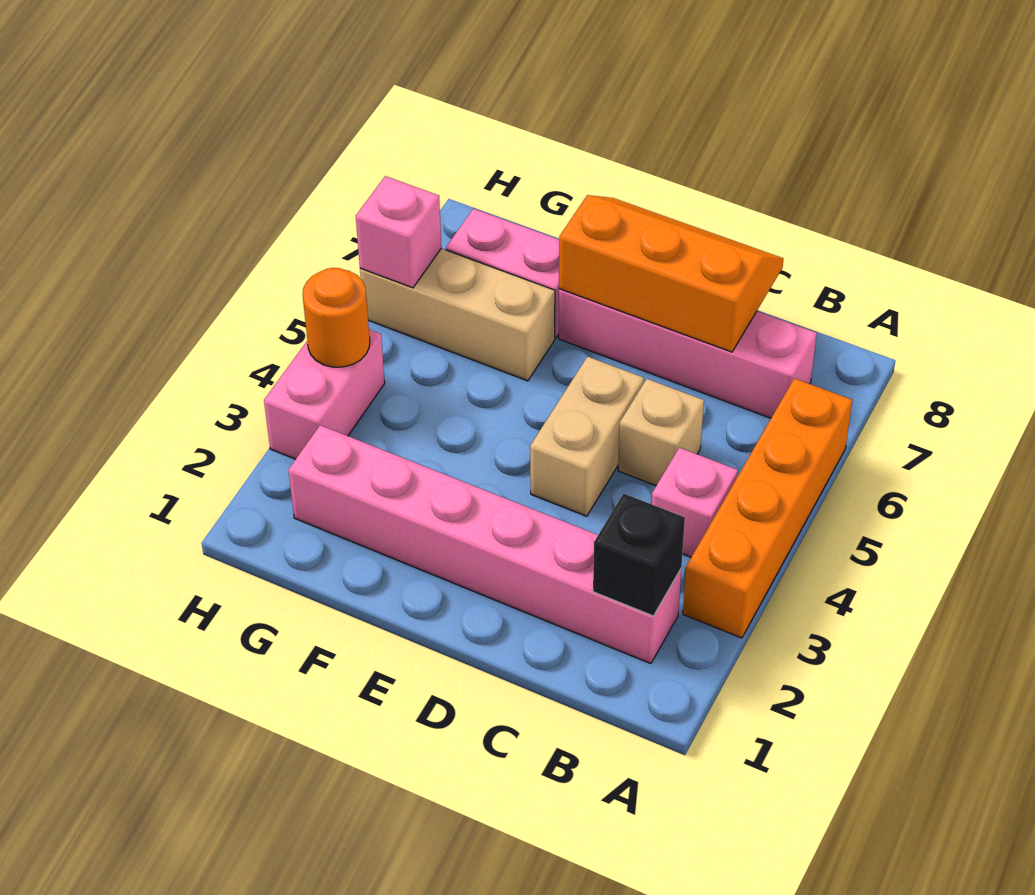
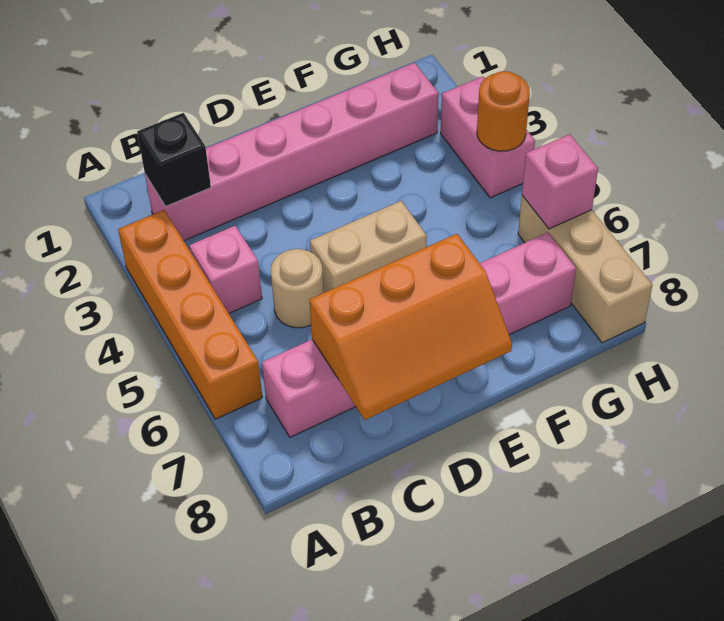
tan brick C5 level 1 -> tan round brick C5 level 1
tan brick D4:D5 level 1 -> tan brick D5:E5 level 1
tan brick F6:H6 level 1 -> tan brick H6:H8 level 1

